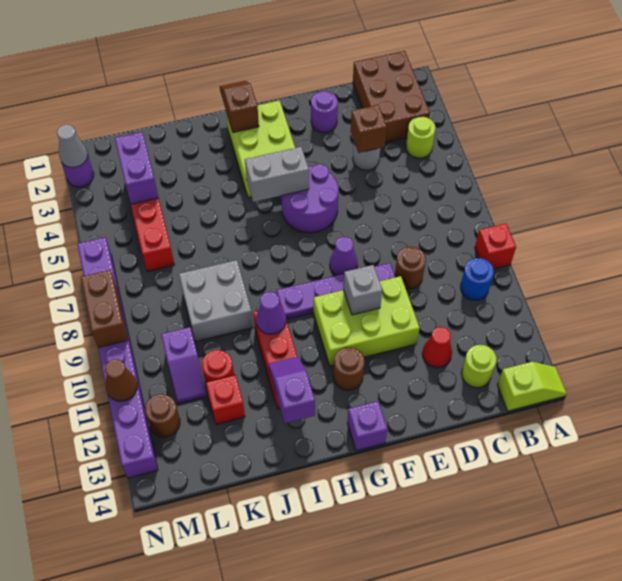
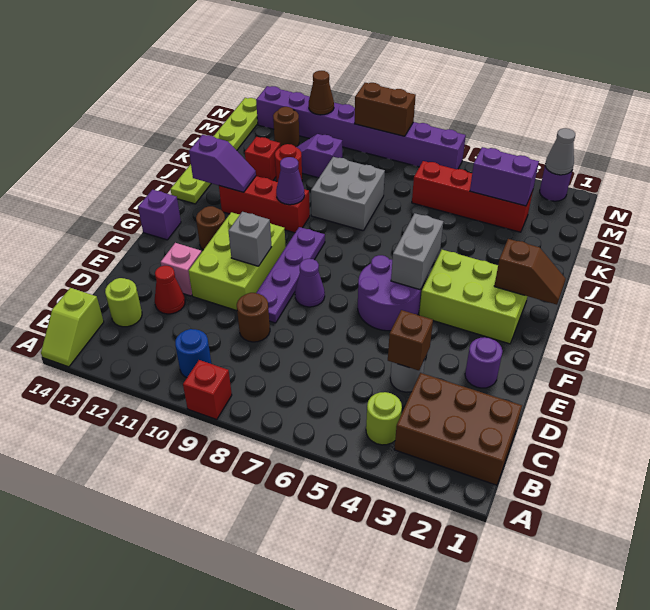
none -> pink brick E12 level 1
none -> lime plate I14:N14 level 1

